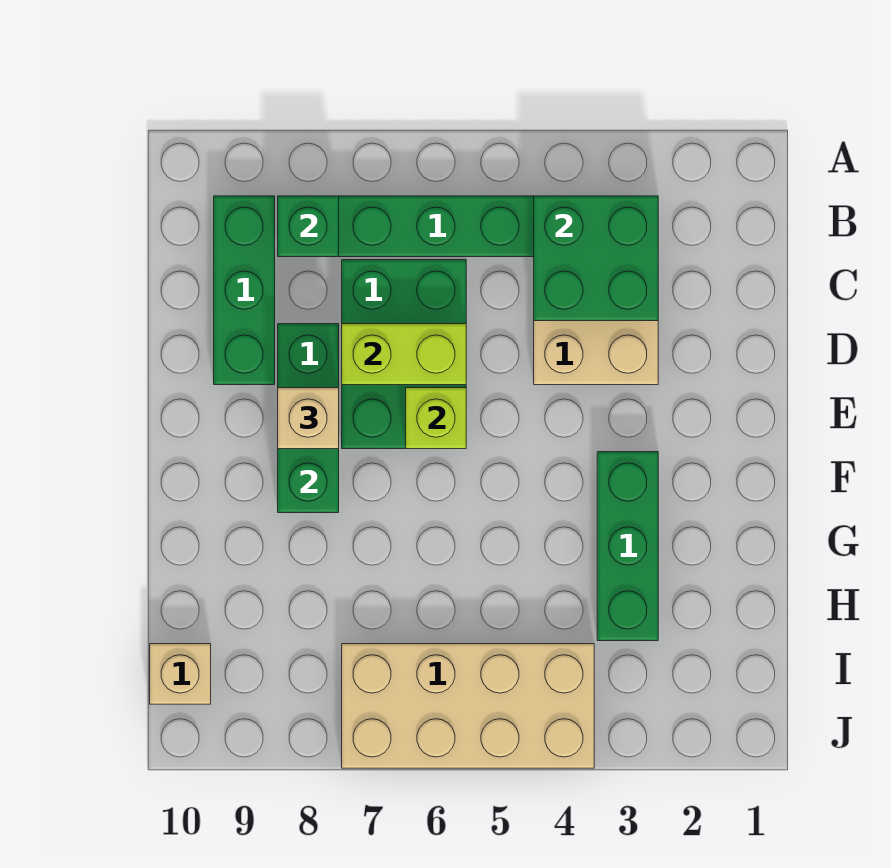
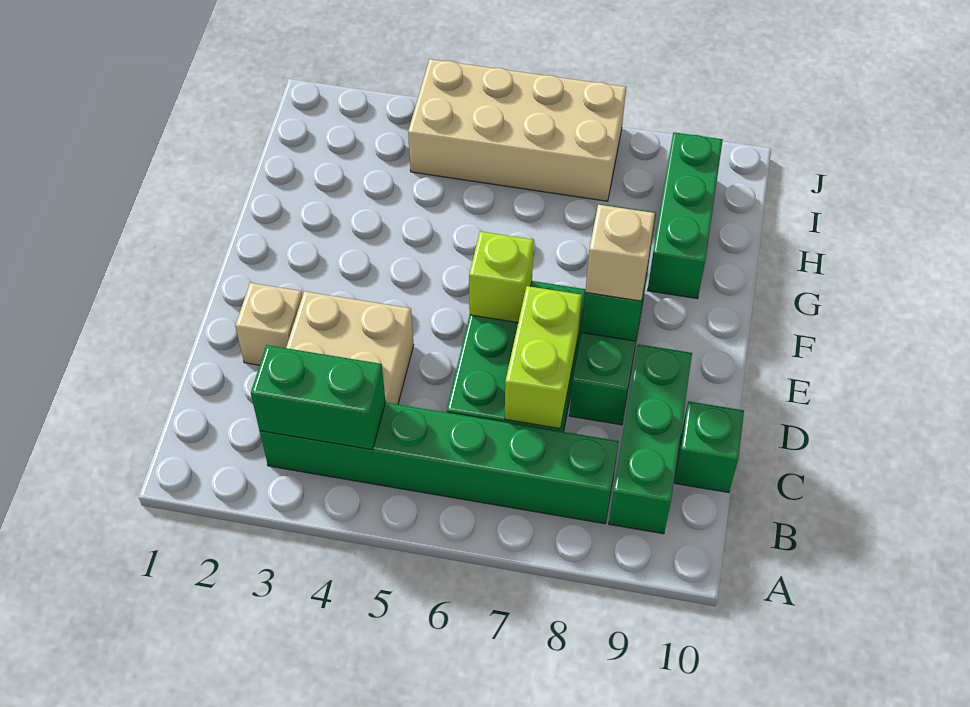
green brick B3:C4 level 2 -> green brick B3:B4 level 2
green brick B8 level 2 -> green brick C10 level 1
lime brick D6:D7 level 2 -> lime brick C7:D7 level 2
green brick F3:H3 level 1 -> green brick G9:I9 level 1
tan brick I10 level 1 -> tan brick D2 level 1

